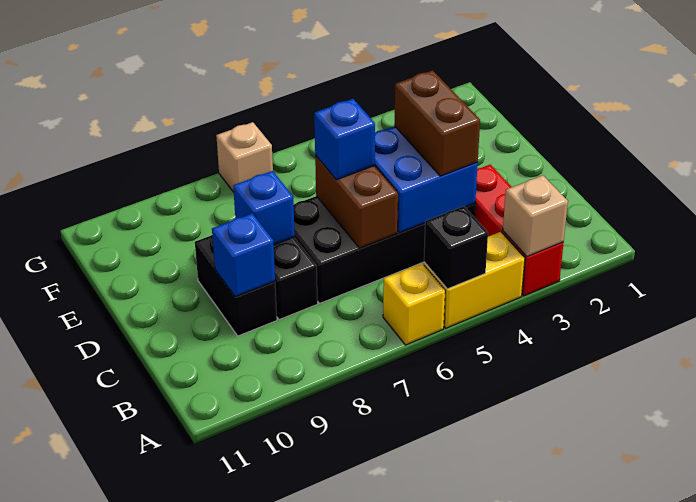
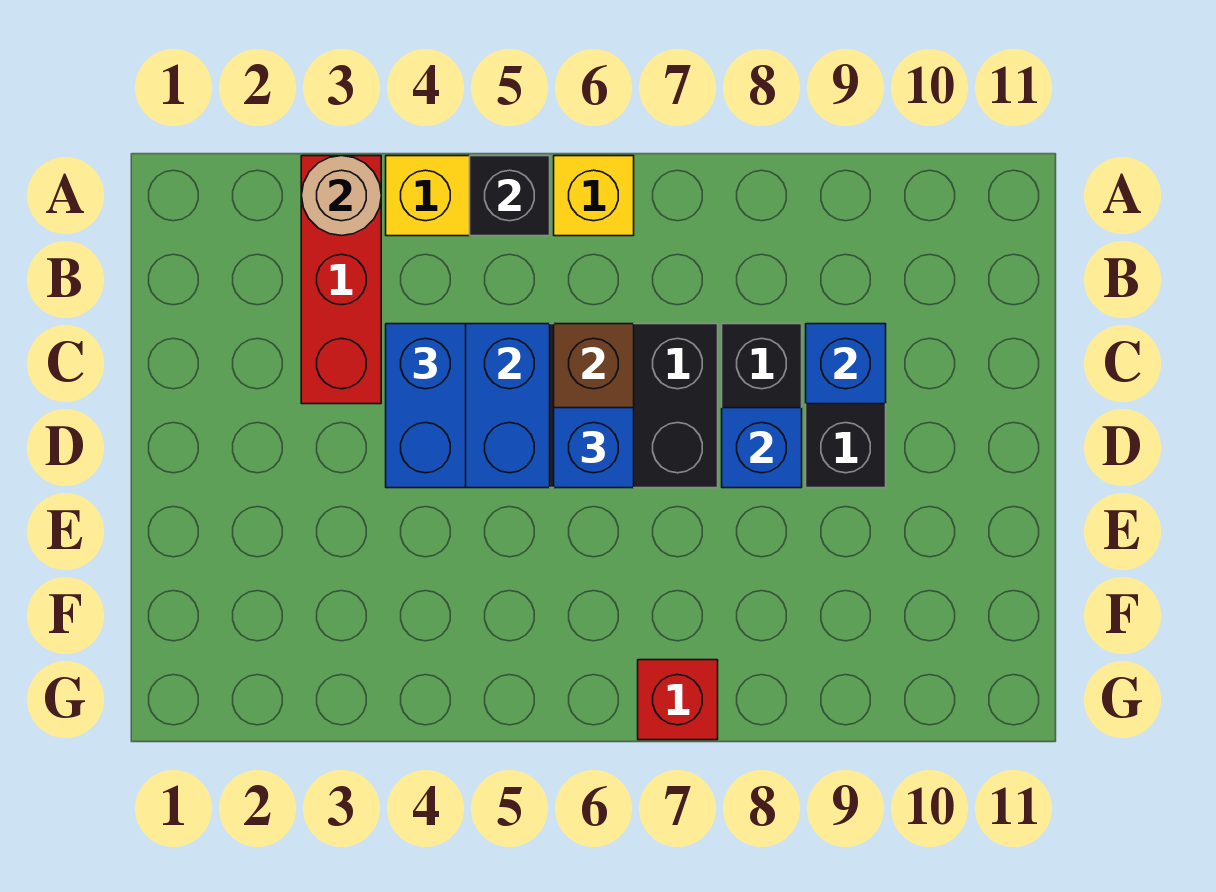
tan brick A3 level 2 -> tan round brick A3 level 2
brown brick C4:D4 level 3 -> blue brick C4:D4 level 3
tan brick G7 level 1 -> red brick G7 level 1

